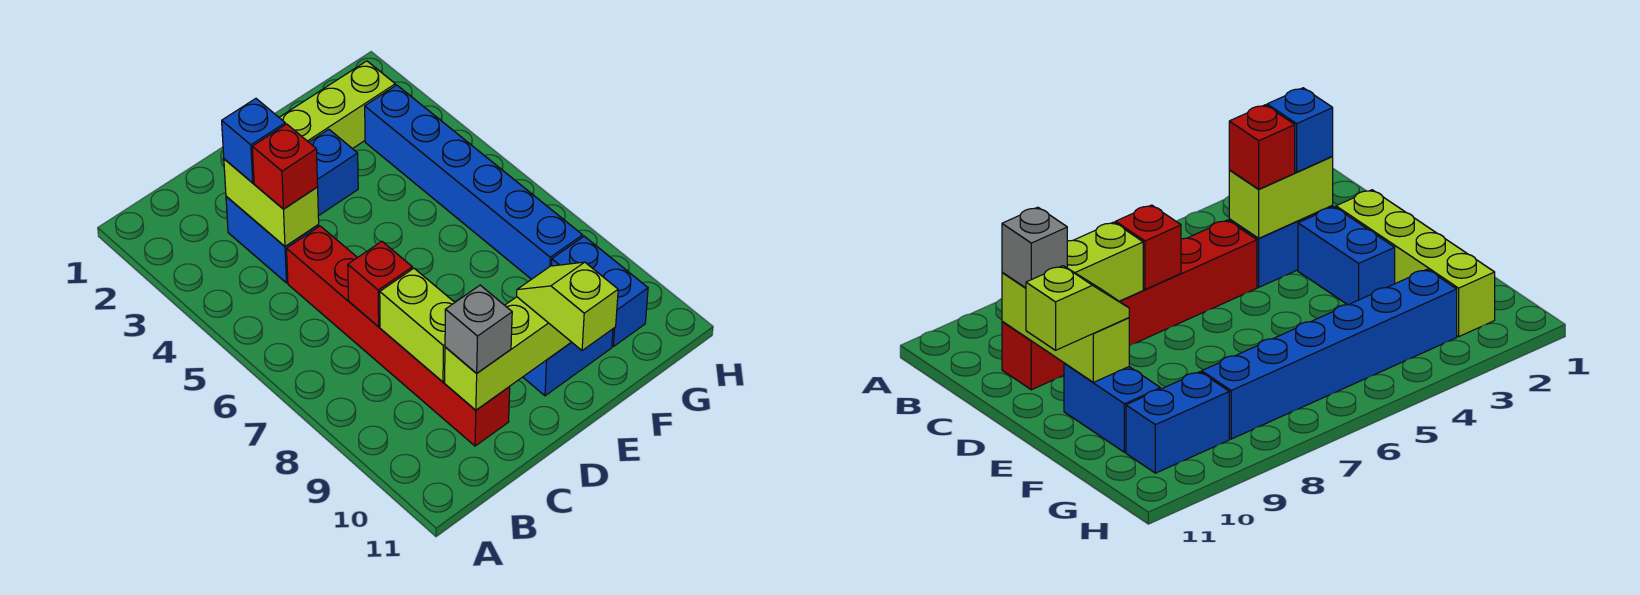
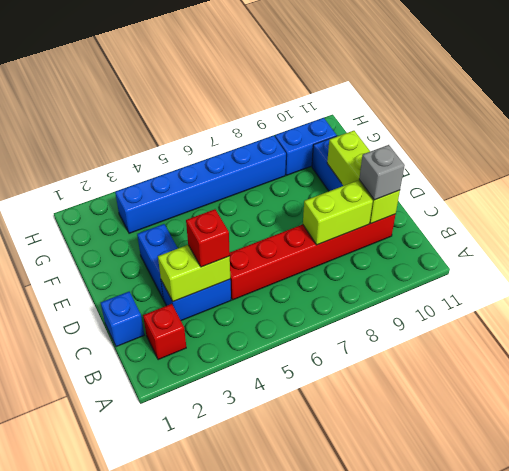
blue brick C3 level 3 -> blue brick C1 level 1
red brick C7 level 2 -> red brick B2 level 1
lime brick D2:G2 level 1 -> none
lime slope E10:E11 level 3 top 11 -> none

